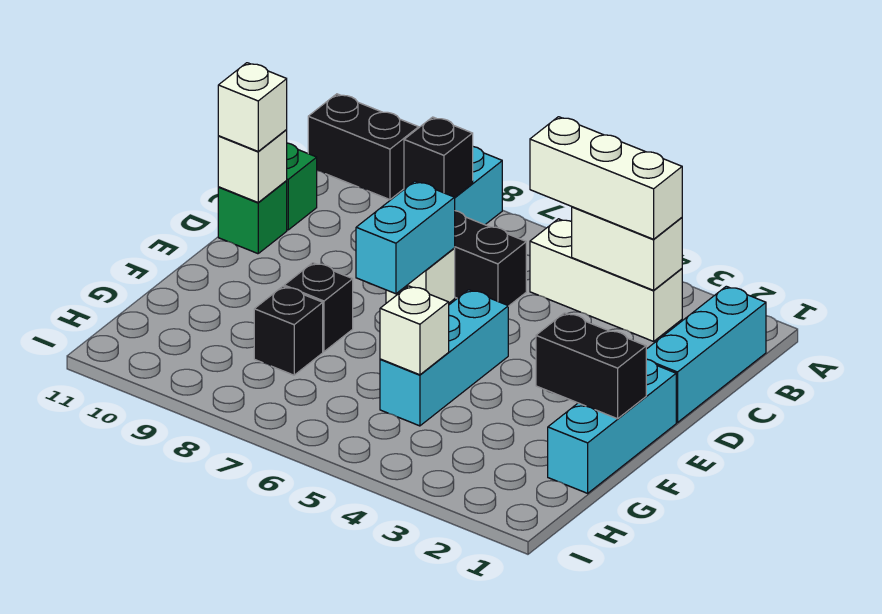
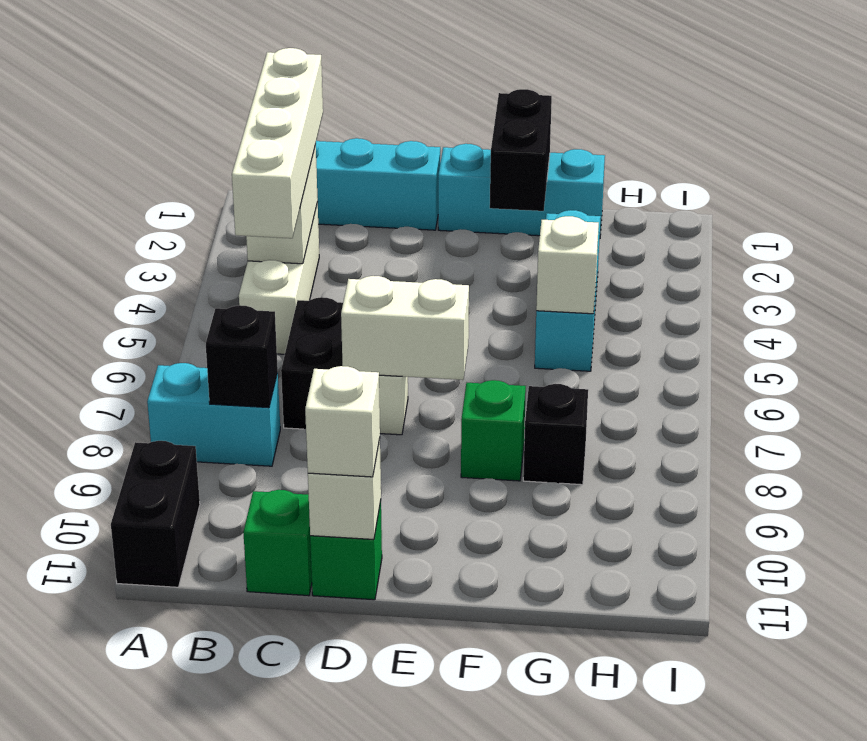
white brick B3:B5 level 3 -> white brick B2:B5 level 3
cyan brick D7:E7 level 2 -> white brick D7:E7 level 2
cyan brick E5:G5 level 1 -> cyan brick G3:G5 level 1
black brick F8 level 1 -> green brick F8 level 1

